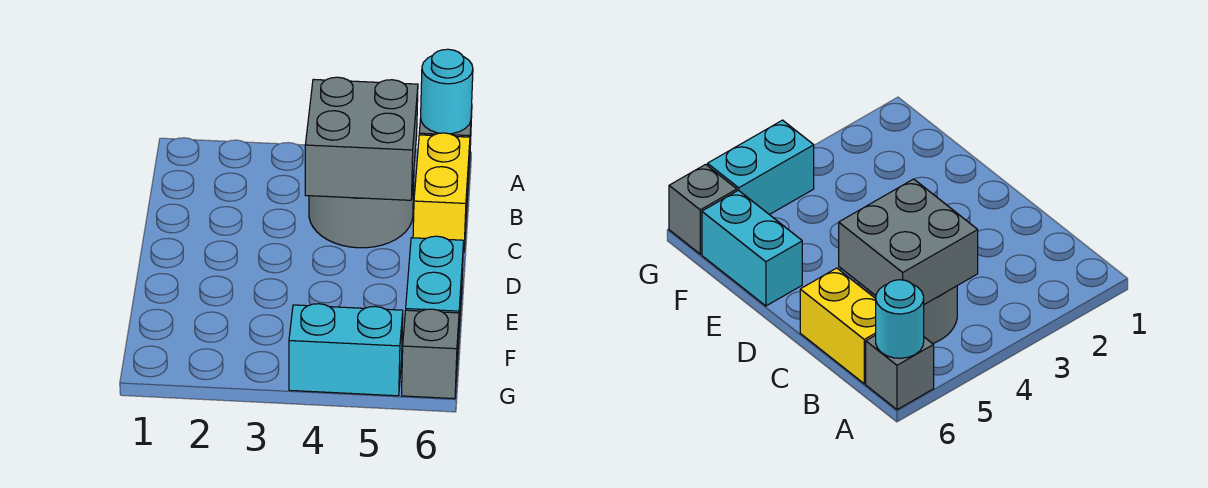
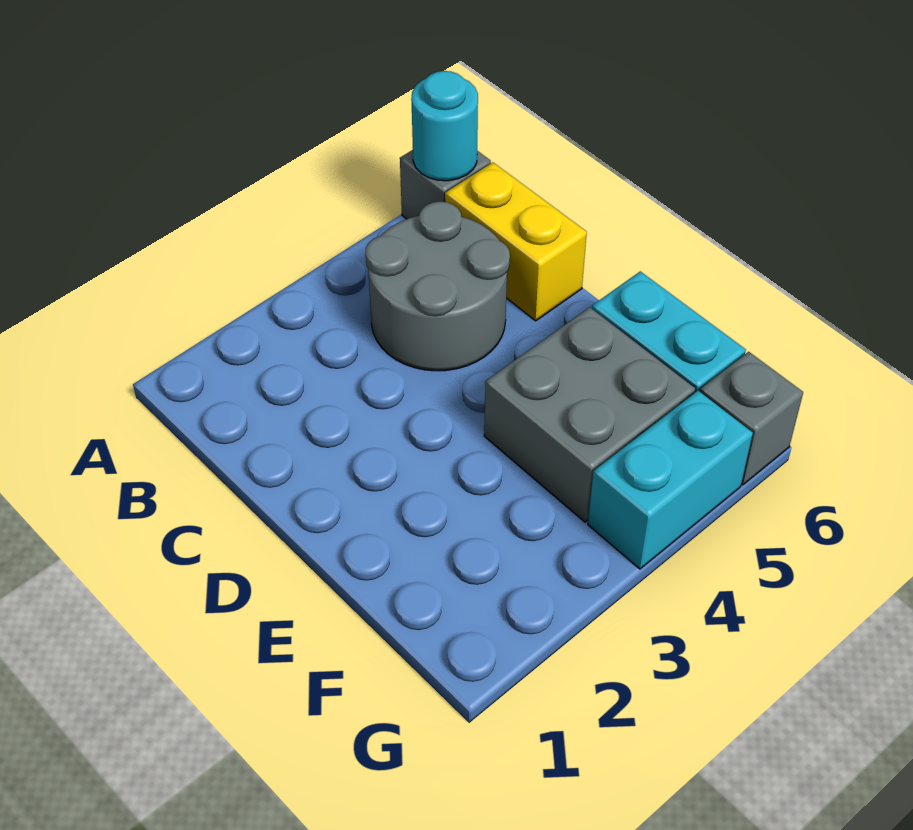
grey brick B4:C5 level 2 -> grey brick E4:F5 level 1

